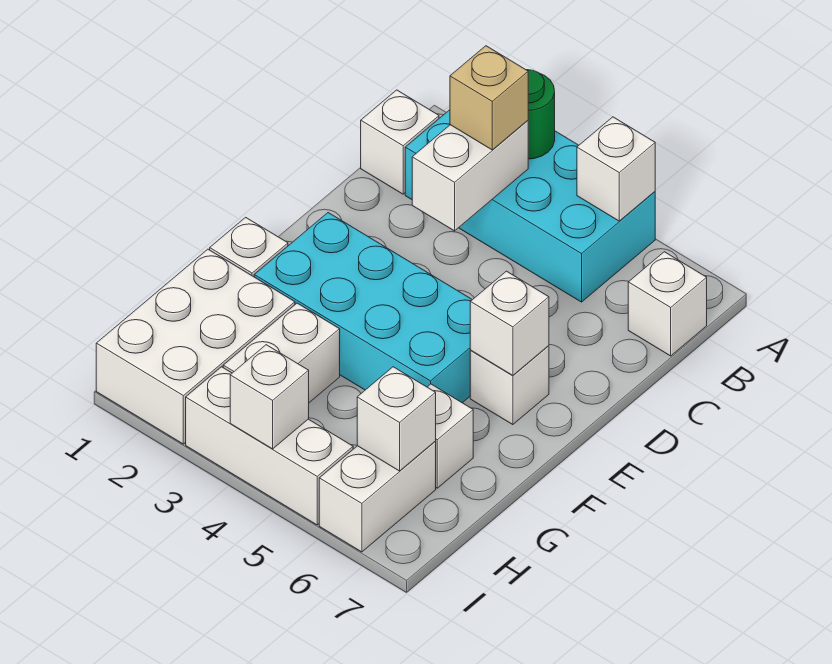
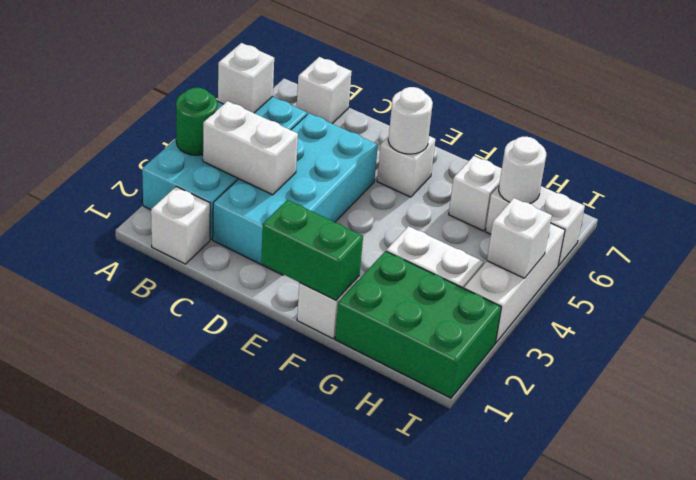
tan brick B3 level 3 -> none
none -> green brick E1:F1 level 2
cyan brick E2:F5 level 1 -> cyan brick C2:D5 level 1
white brick E6 level 2 -> white round brick E6 level 2
white brick G1:I2 level 1 -> green brick G1:I2 level 1
white brick H6 level 2 -> white round brick H6 level 2

